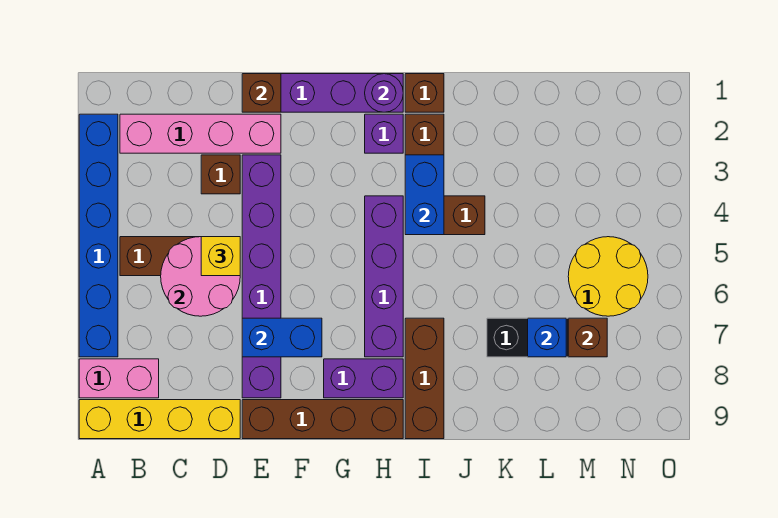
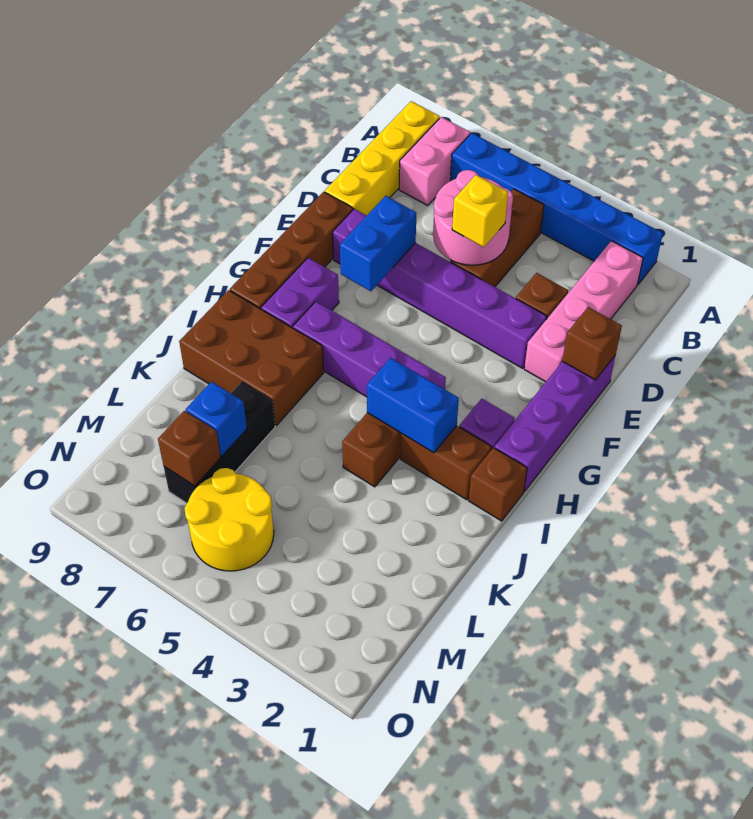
purple round brick H1 level 2 -> none
brown brick I7:I9 level 1 -> brown brick I7:J9 level 1

